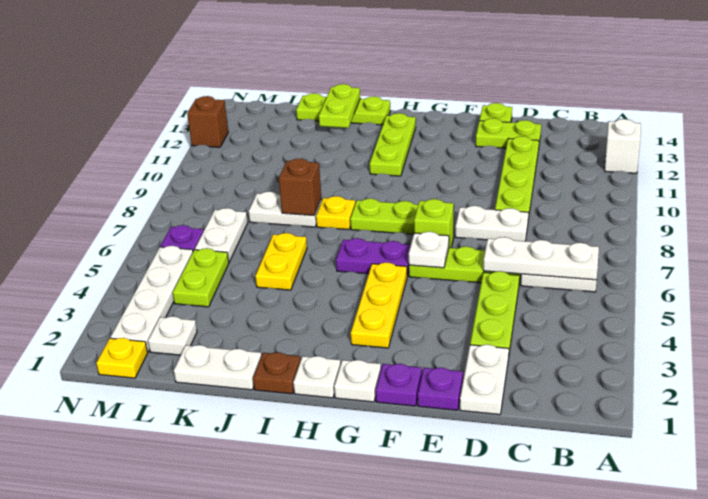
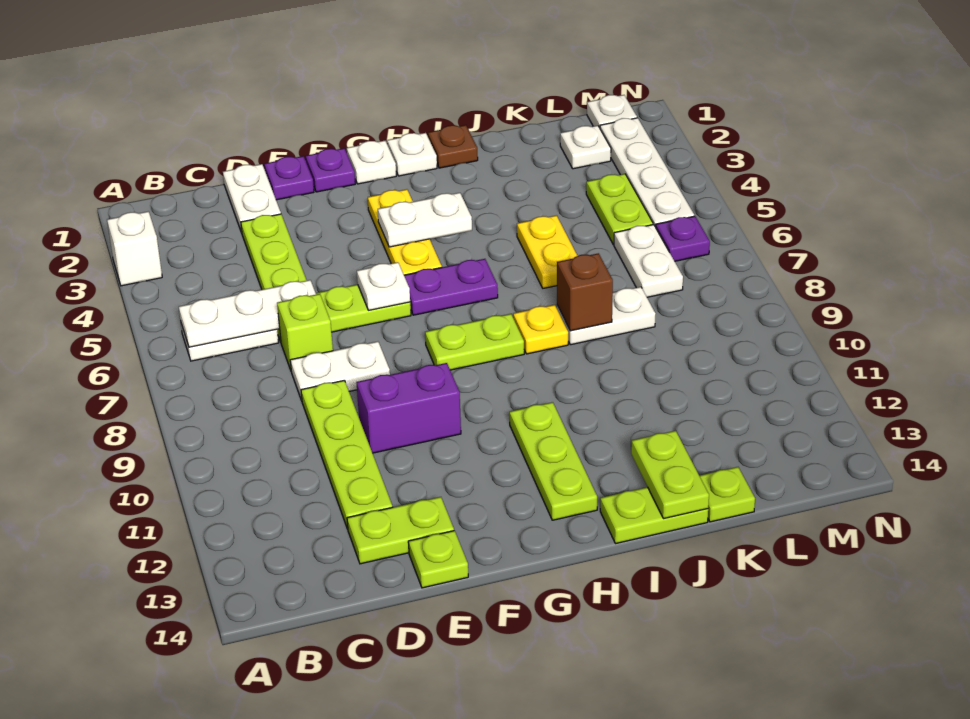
white brick A12 level 1 -> white brick A3 level 1
none -> purple brick E10:F10 level 1
lime brick F7 level 1 -> lime brick D7 level 1
white plate J1:K1 level 1 -> white plate G4:H4 level 2
yellow plate M1 level 1 -> white plate M1 level 1
brown brick N12 level 1 -> none

